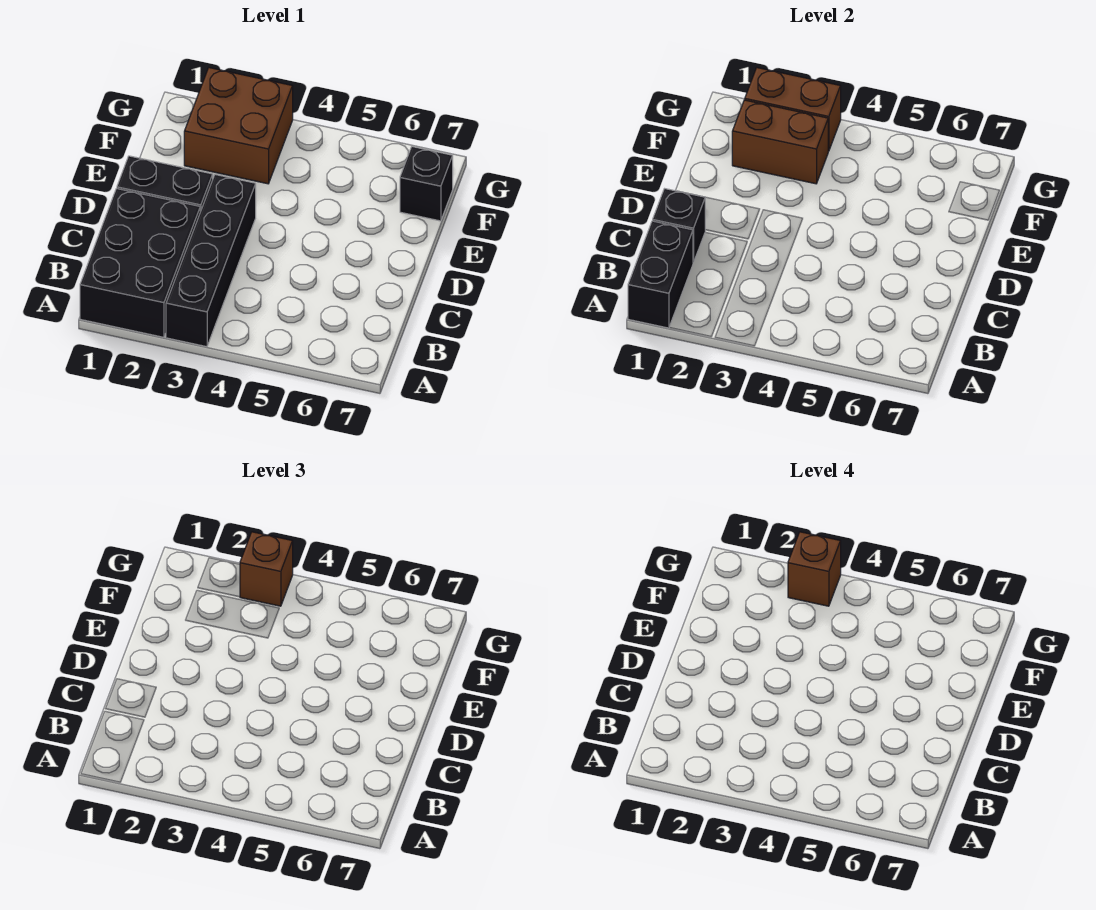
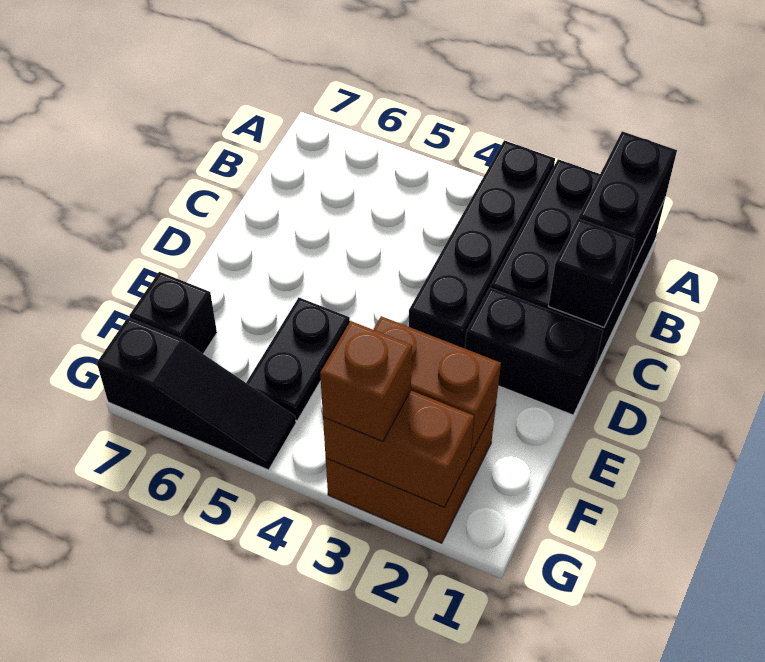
none -> black plate E5:F5 level 1
brown brick G3 level 4 -> none
none -> black slope G5:G7 level 1 top 7

